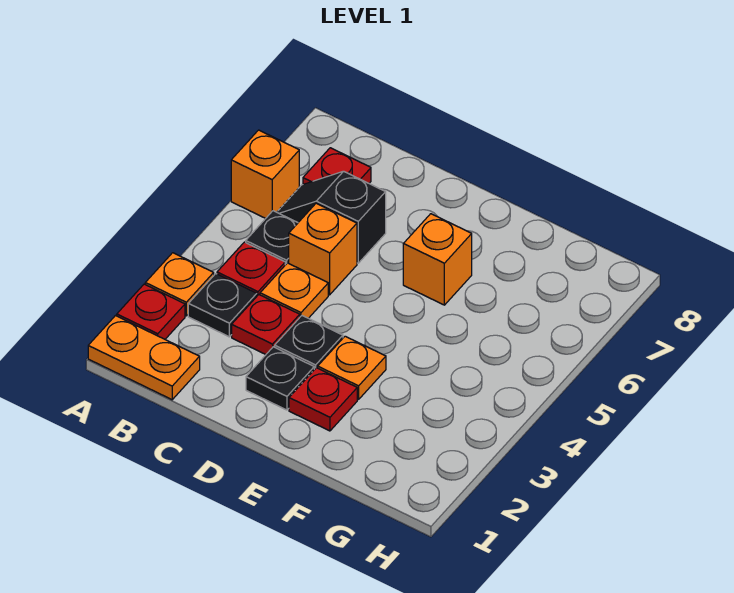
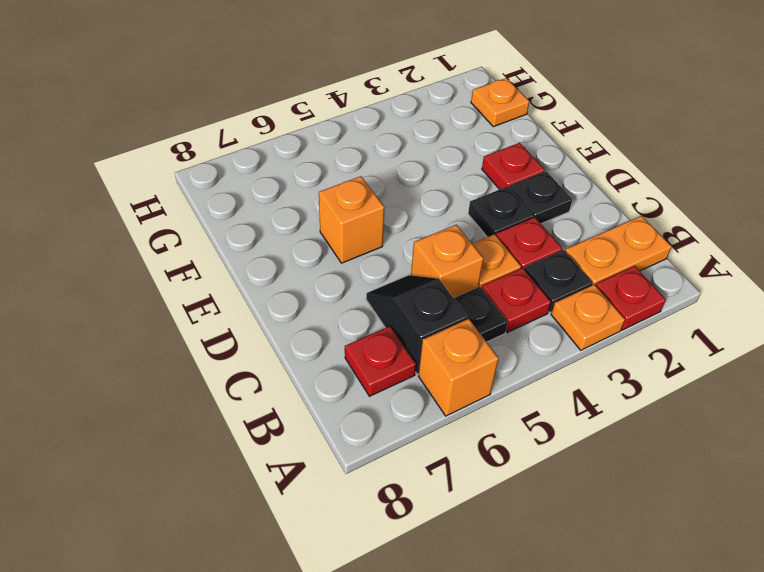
orange plate A1:B1 level 1 -> orange plate B1:B2 level 1
black slope B6:C6 level 1 top C -> black slope B6:C6 level 1 top B
orange plate E3 level 1 -> orange plate G1 level 1

